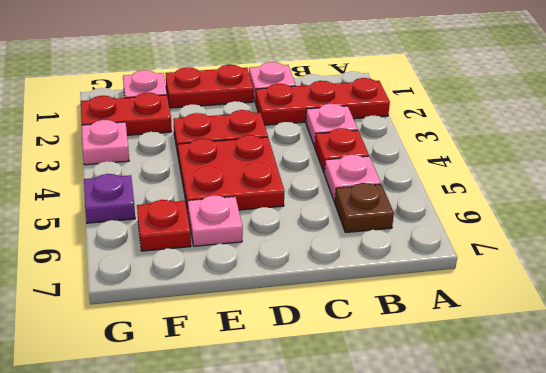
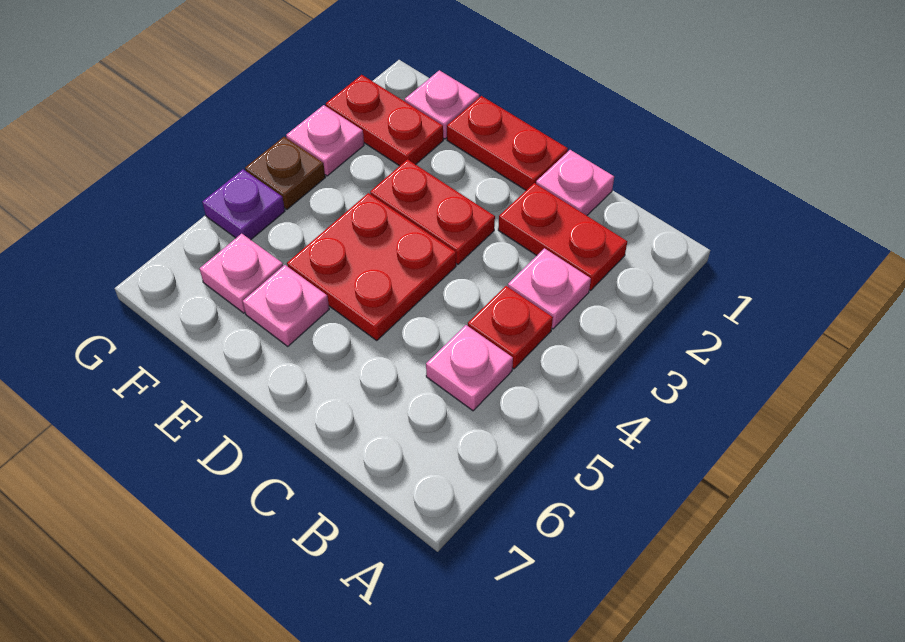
red plate A2:C2 level 1 -> red plate B2:C2 level 1
brown plate B6 level 1 -> brown plate G4 level 1
red plate F6 level 1 -> pink plate F6 level 1

